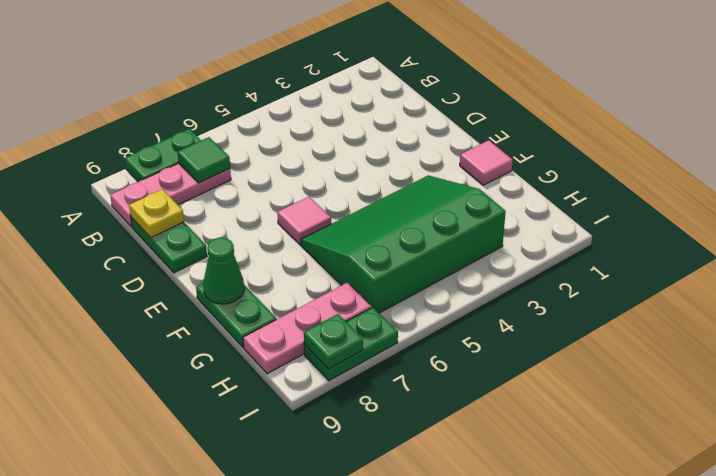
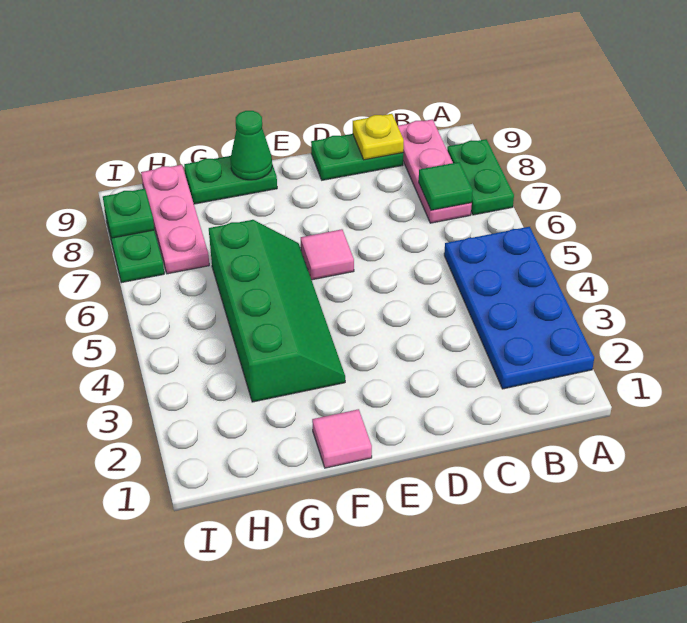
none -> blue plate A2:B5 level 1
green slope F3:H6 level 1 top H -> green slope F3:G6 level 1 top G

